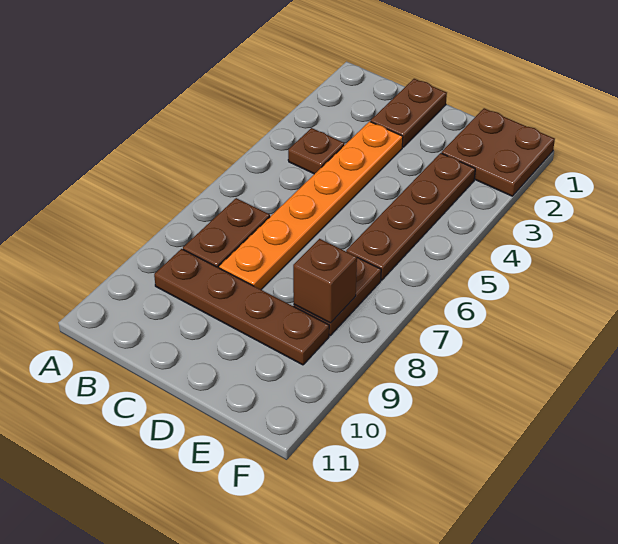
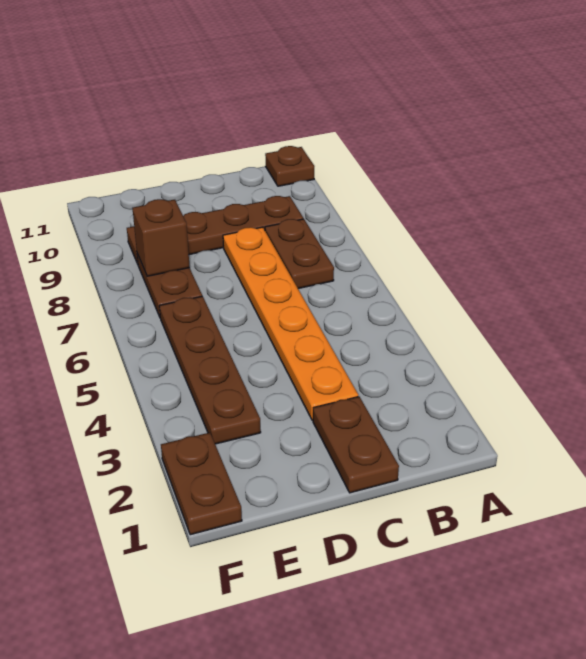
brown plate B4 level 1 -> brown plate A11 level 1
brown plate E1:F2 level 1 -> brown plate F1:F2 level 1

